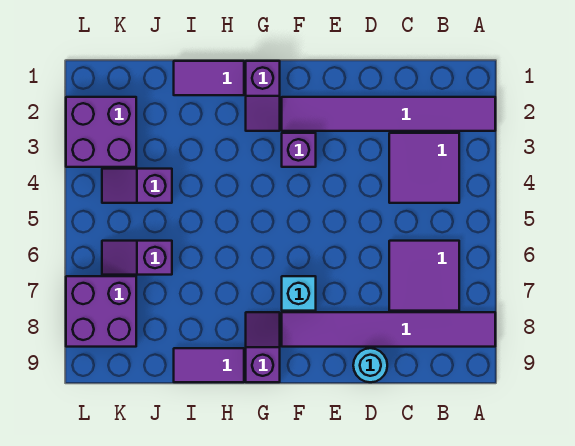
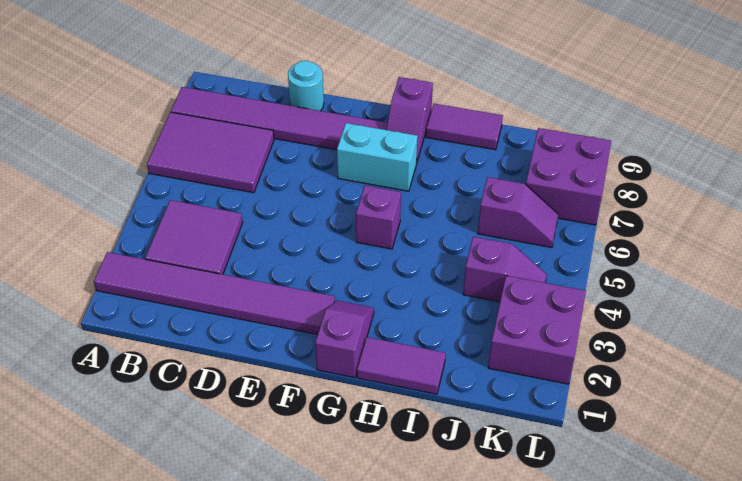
purple tile B6:C7 level 1 -> purple tile A6:C7 level 1
purple brick F3 level 1 -> purple brick G5 level 1
cyan brick F7 level 1 -> cyan brick F7:G7 level 1

